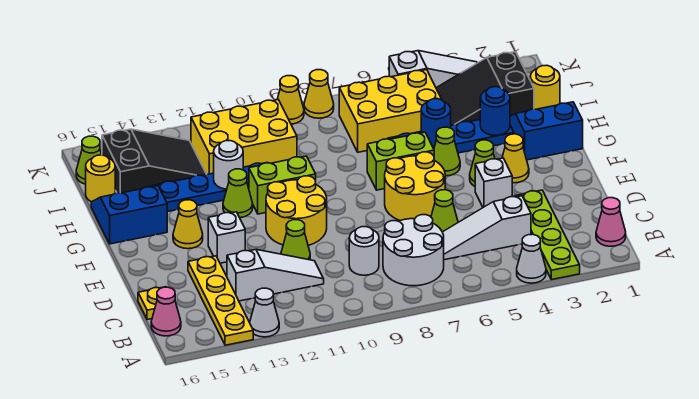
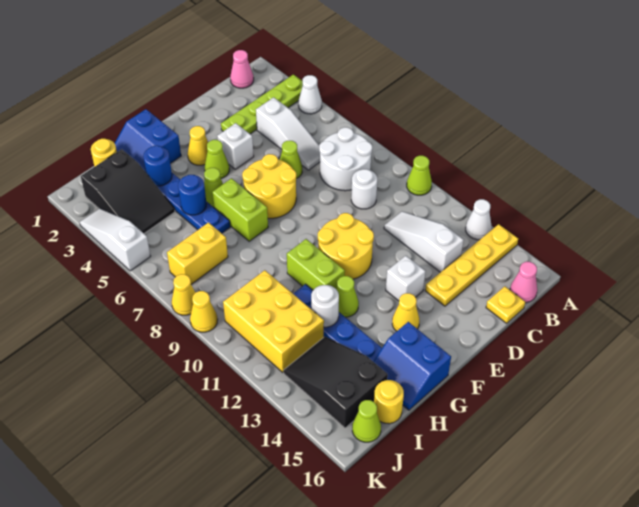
lime cone D11 level 1 -> lime cone A10 level 1
yellow brick I5:J7 level 1 -> yellow brick I7:J7 level 1

